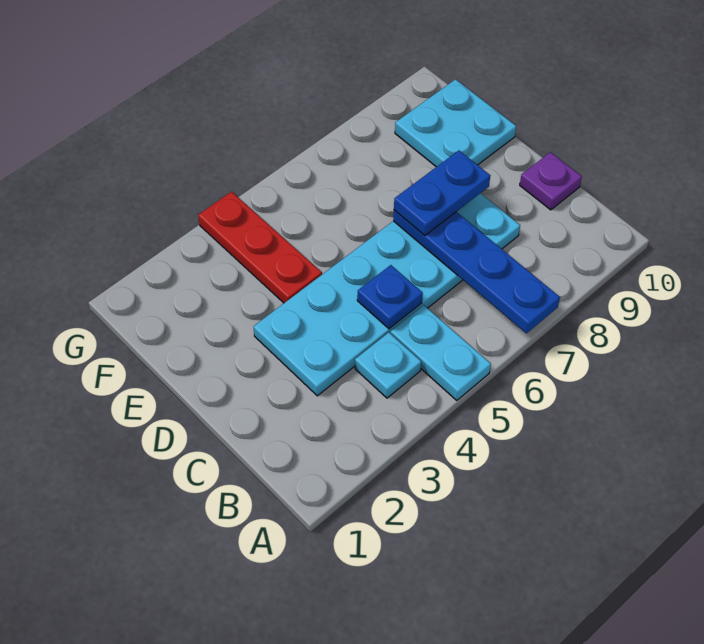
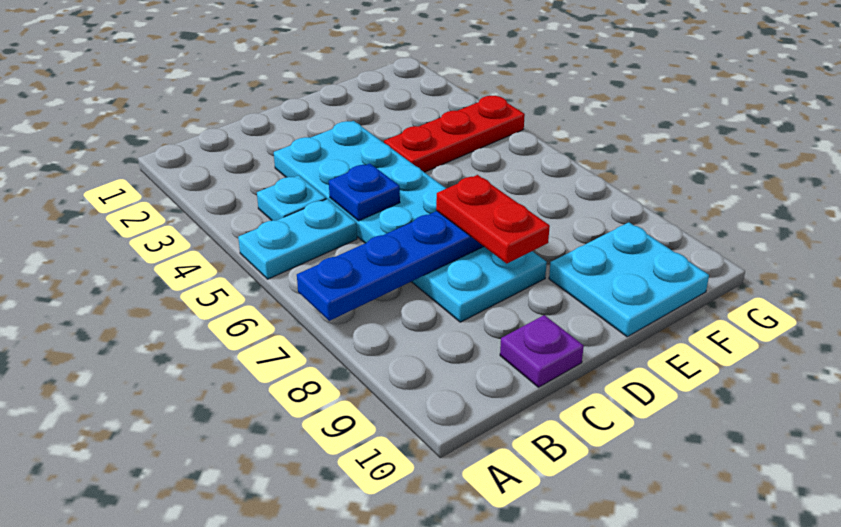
blue plate D7:D8 level 3 -> red plate D7:D8 level 3

